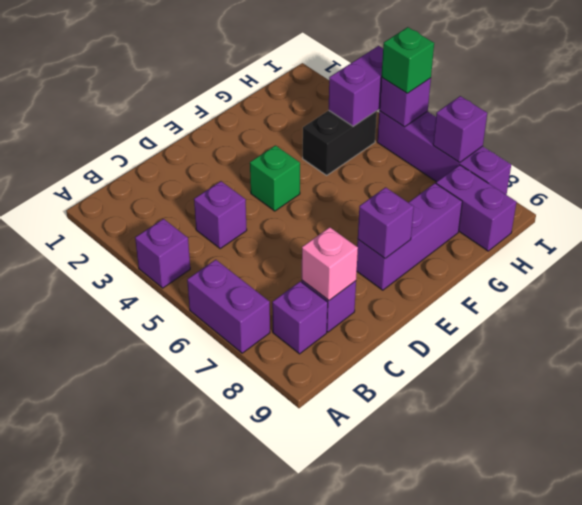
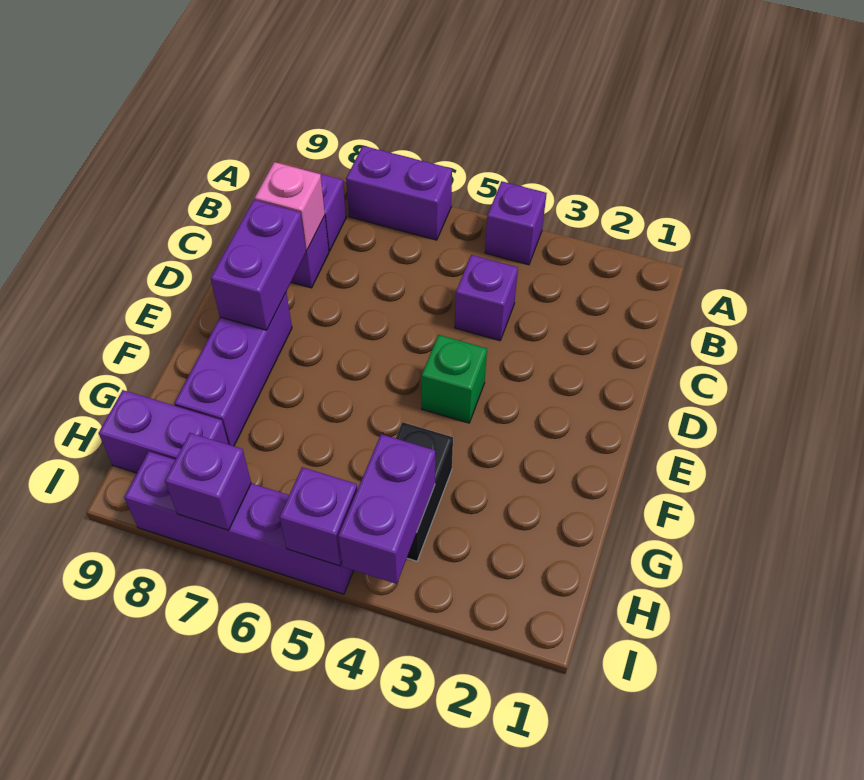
purple brick E8 level 2 -> purple brick D8:E8 level 2
green brick I5 level 3 -> none

